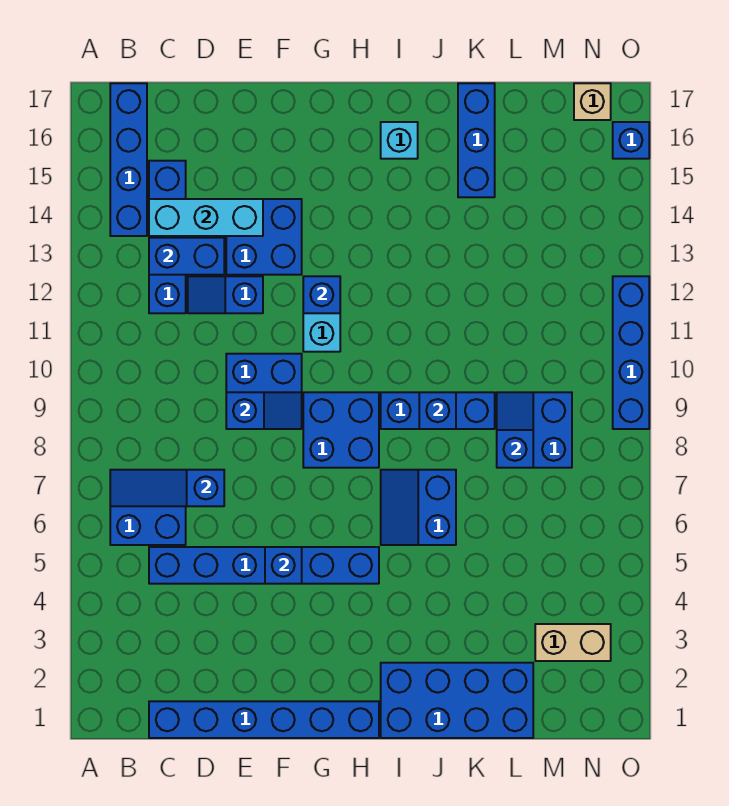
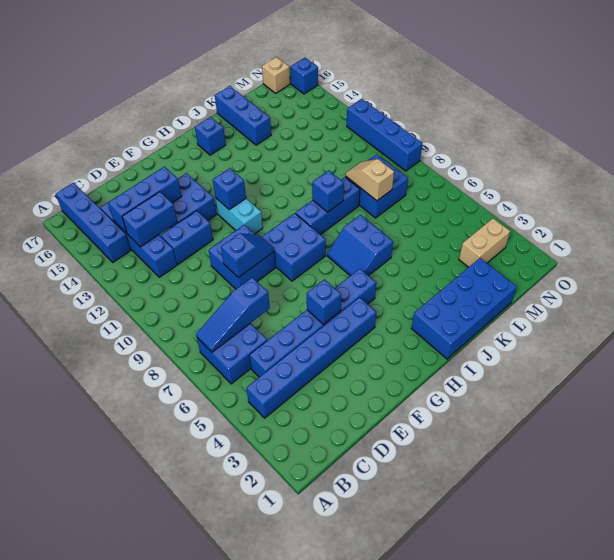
blue brick C1:H1 level 1 -> blue brick B4:G4 level 1
cyan brick C14:E14 level 2 -> blue brick C14:E14 level 2
blue slope D12:E12 level 1 top E -> blue brick D12:E12 level 1
cyan brick I16 level 1 -> blue brick I16 level 1
blue slope L8:L9 level 2 top 8 -> tan slope L8:L9 level 2 top 8

